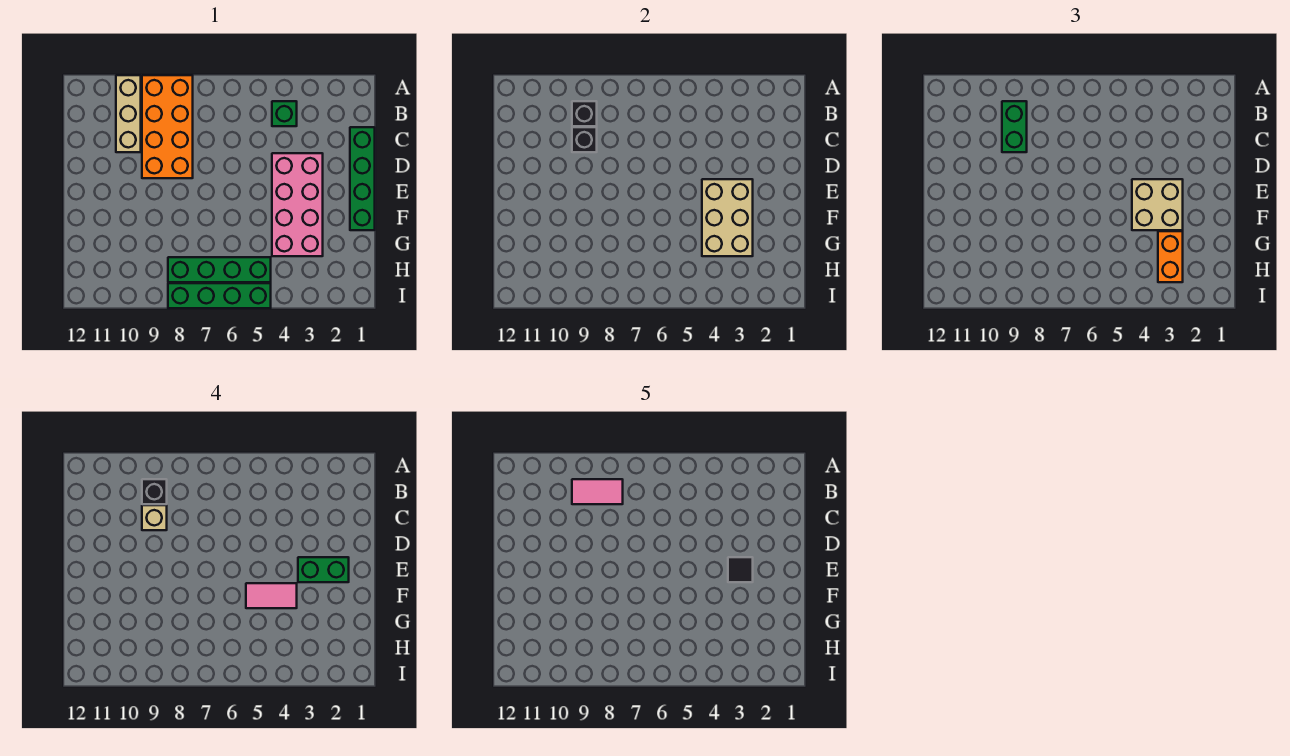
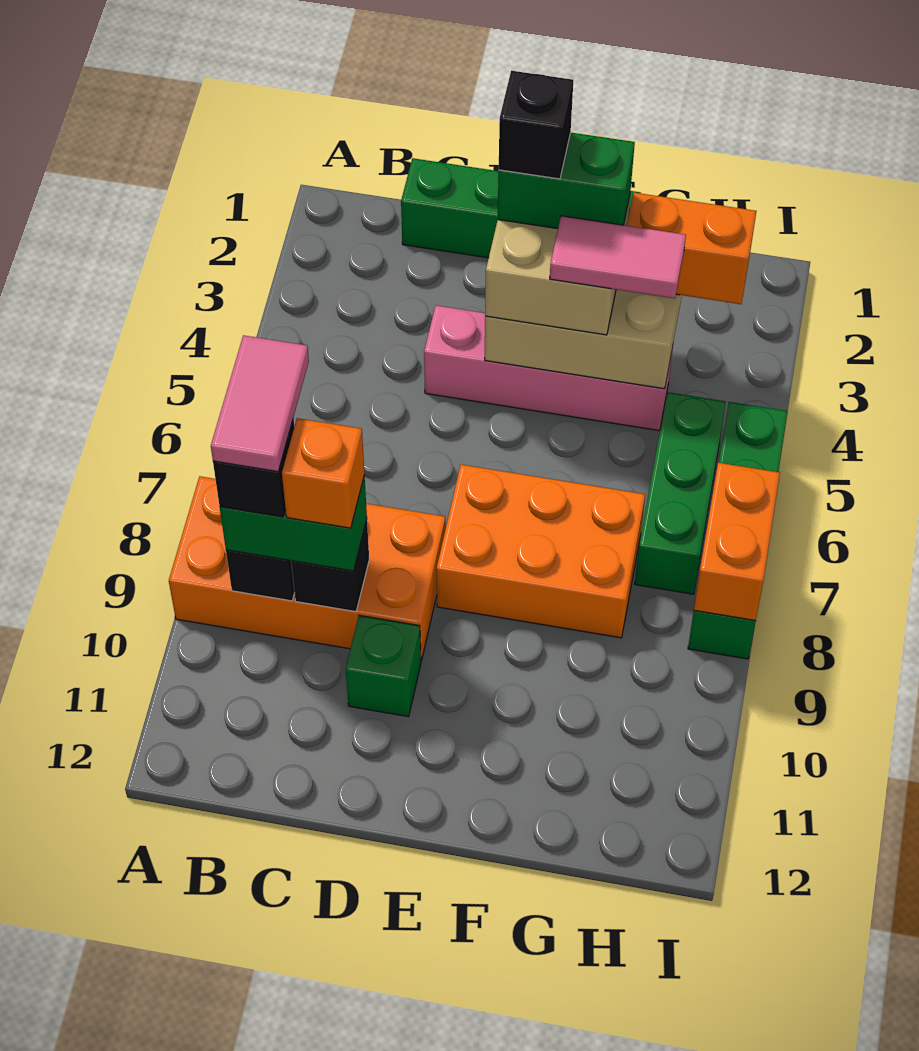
tan brick A10:C10 level 1 -> none
green brick B4 level 1 -> green brick D10 level 1
tan brick C9 level 4 -> orange brick C9 level 4
pink brick D3:G4 level 1 -> pink brick D4:G4 level 1
green brick E2:E3 level 4 -> green brick E3:F3 level 4
black tile E3 level 5 -> black brick E3 level 5
none -> orange brick E7:G8 level 1
pink tile F4:F5 level 4 -> pink tile F4:G4 level 4
green brick H5:H8 level 1 -> green brick H5:H7 level 1
none -> orange brick I7:I8 level 2

